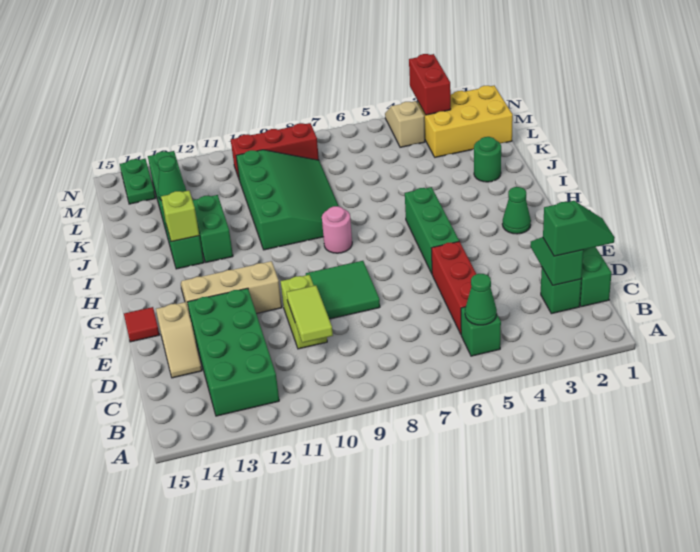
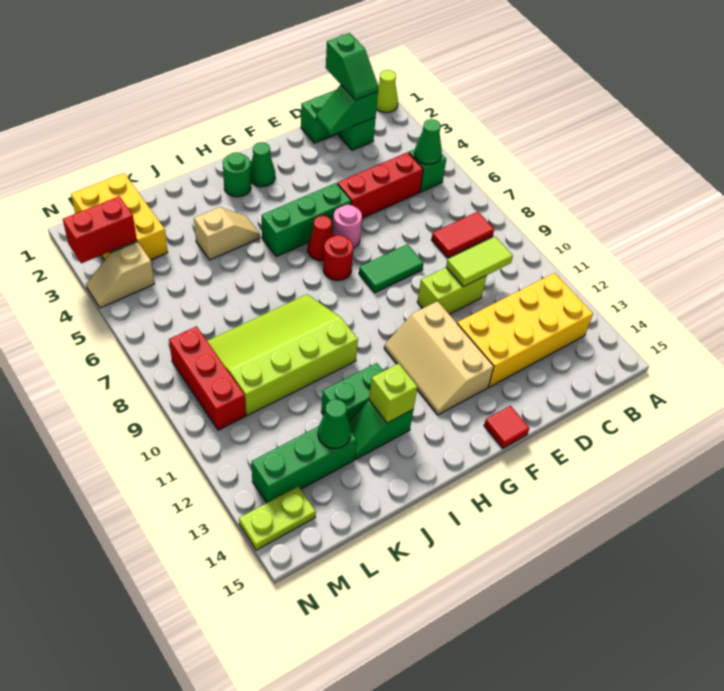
none -> lime cone A1 level 1
none -> red tile B8:C8 level 1
green brick B12:E13 level 1 -> yellow brick B12:E13 level 1
green slope C1:C2 level 3 top 2 -> green slope C1:C2 level 3 top 1
tan slope D14:E14 level 1 top E -> tan slope I4:J4 level 1 top J
green tile E8:F9 level 1 -> green tile E8:F8 level 1
none -> red cone G6 level 1
none -> red round brick G7 level 1
pink round brick H8 level 1 -> pink round brick F6 level 1
green slope I8:L10 level 1 top 10 -> lime slope I8:L10 level 1 top 10
green round brick J2 level 1 -> green round brick H2 level 1
green plate M14:N14 level 1 -> lime plate M14:N14 level 1

